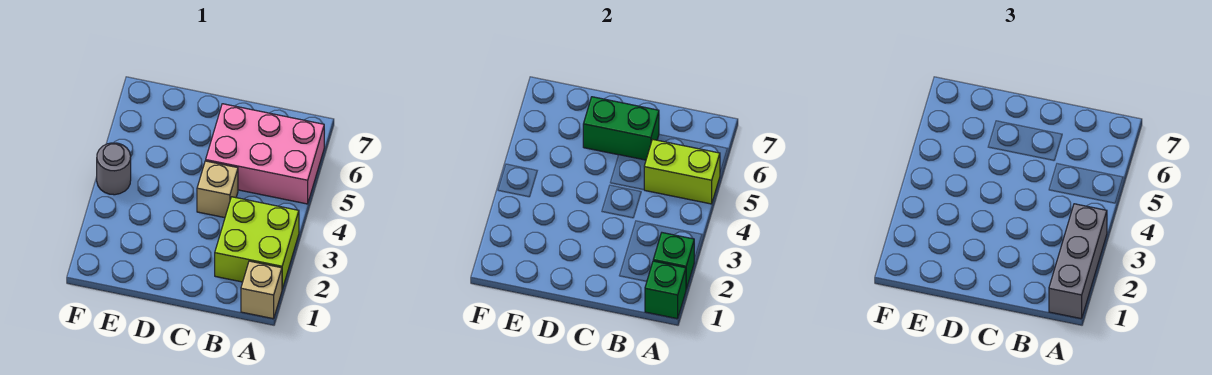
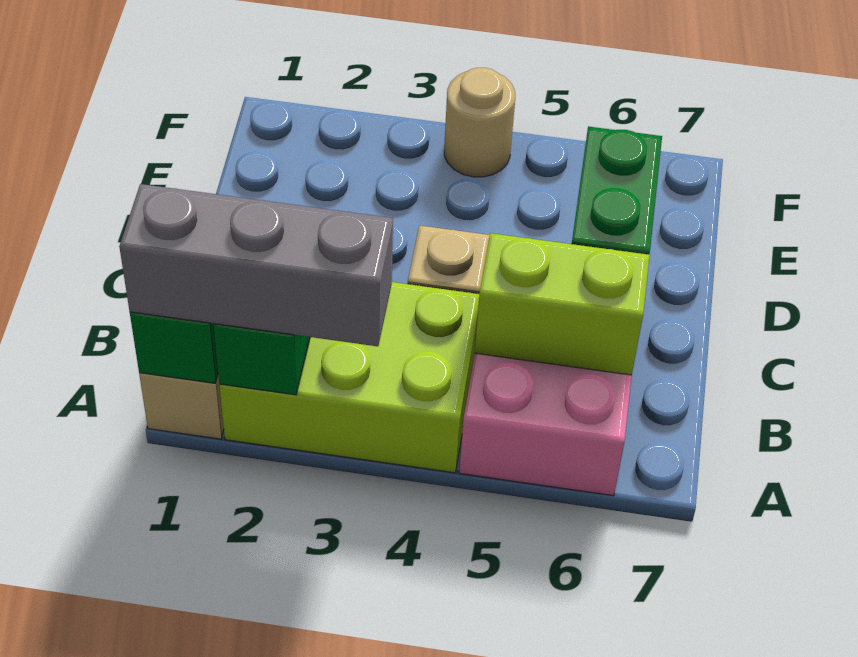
lime brick A2:B3 level 1 -> lime brick A2:B4 level 1
lime brick A5:B5 level 2 -> lime brick B5:B6 level 2
grey round brick F4 level 1 -> tan round brick F4 level 1

